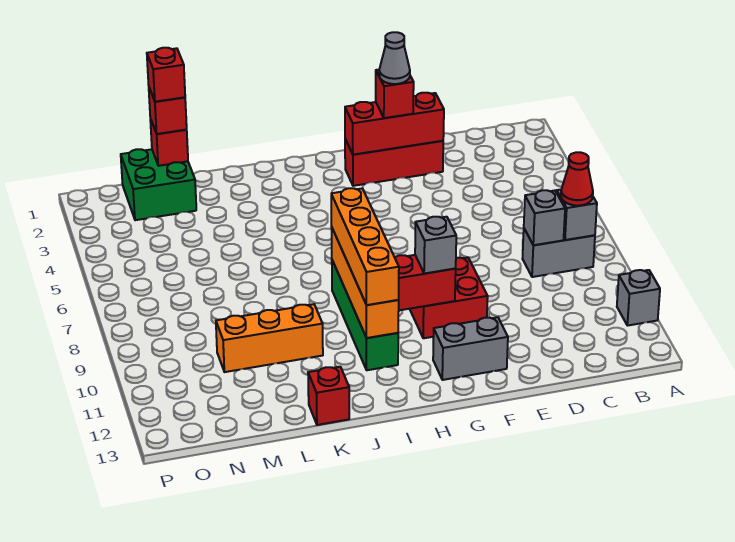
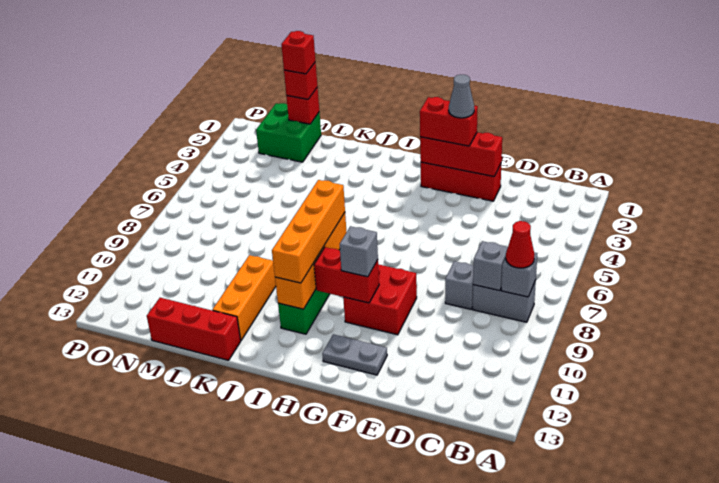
grey brick A11 level 1 -> grey brick D8 level 1
red brick F2 level 3 -> red brick F2:G2 level 3
grey brick F12:G12 level 1 -> grey plate F12:G12 level 1
orange brick K10:M10 level 1 -> orange brick K10:K12 level 1
red brick K13 level 1 -> red brick K13:M13 level 1

